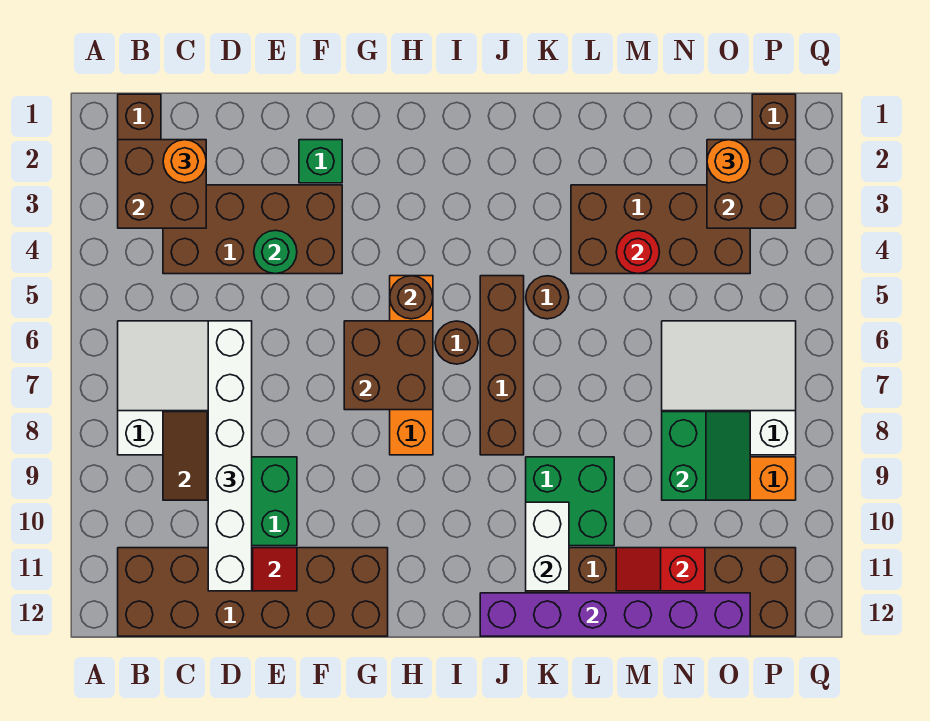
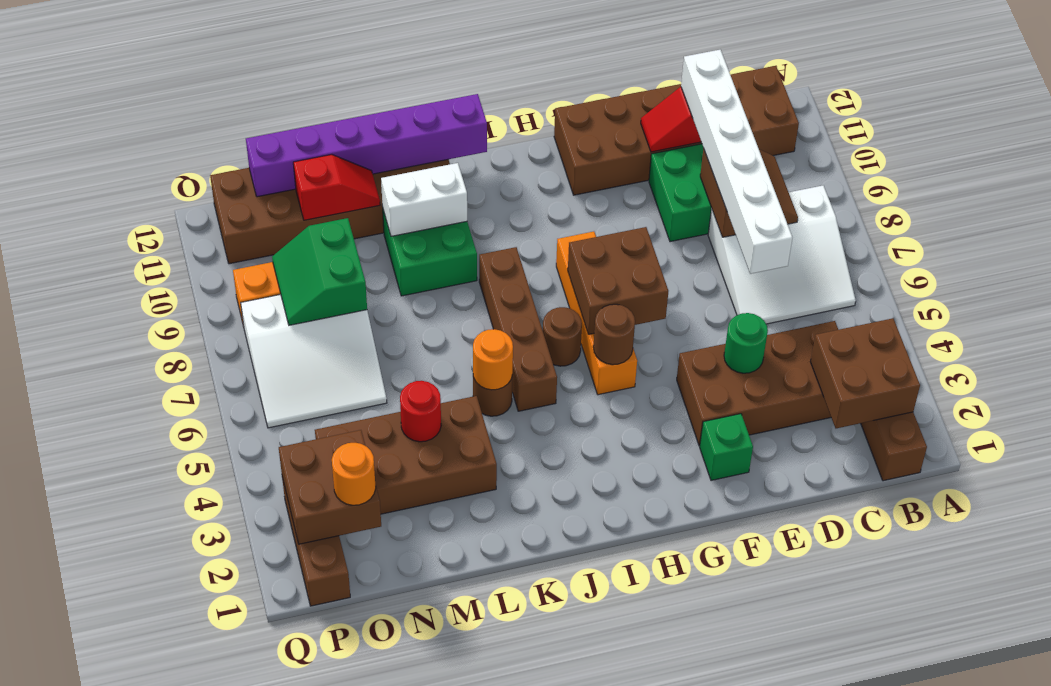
orange round brick C2 level 3 -> orange round brick K5 level 2
white brick K10:K11 level 2 -> white brick K10:L10 level 2

